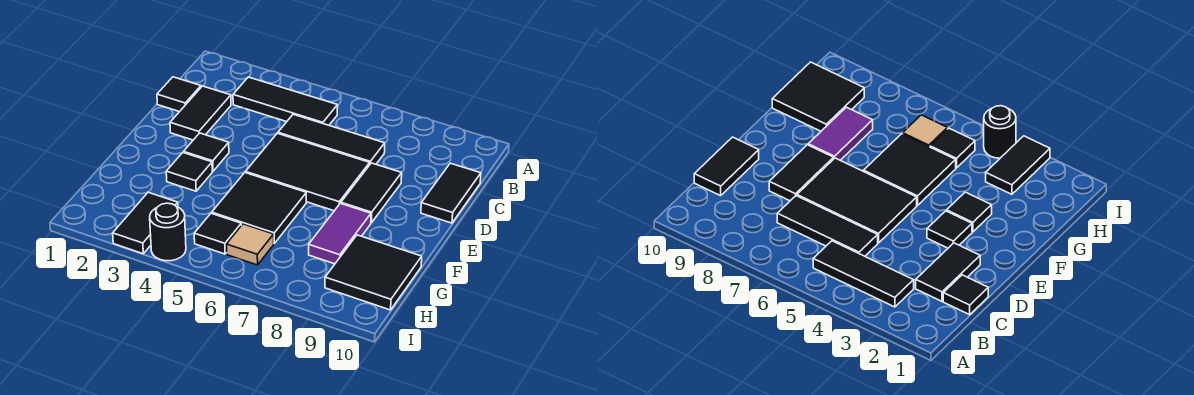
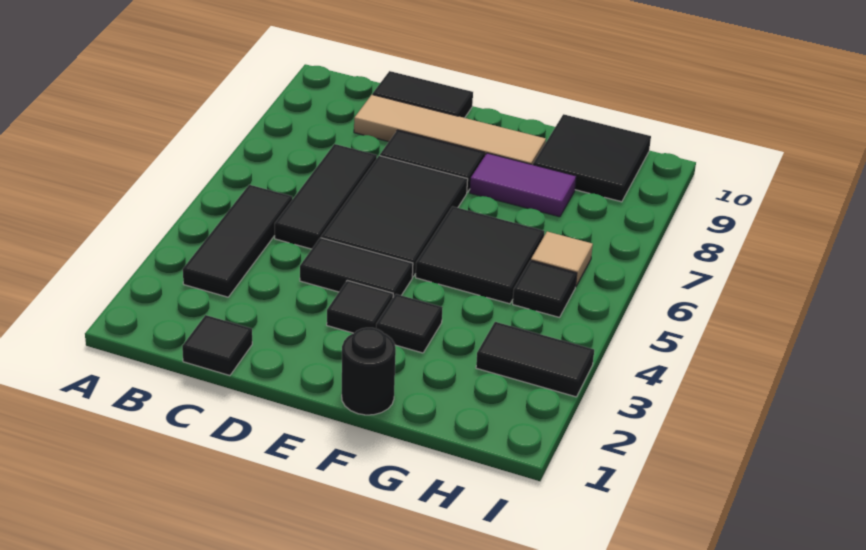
black tile C2:D2 level 1 -> black tile D4:E4 level 1
none -> tan tile C9:F9 level 1
black round brick I4 level 1 -> black round brick F1 level 1

